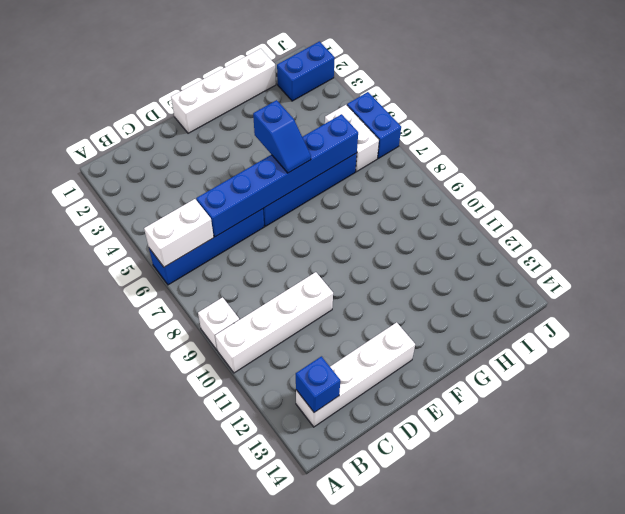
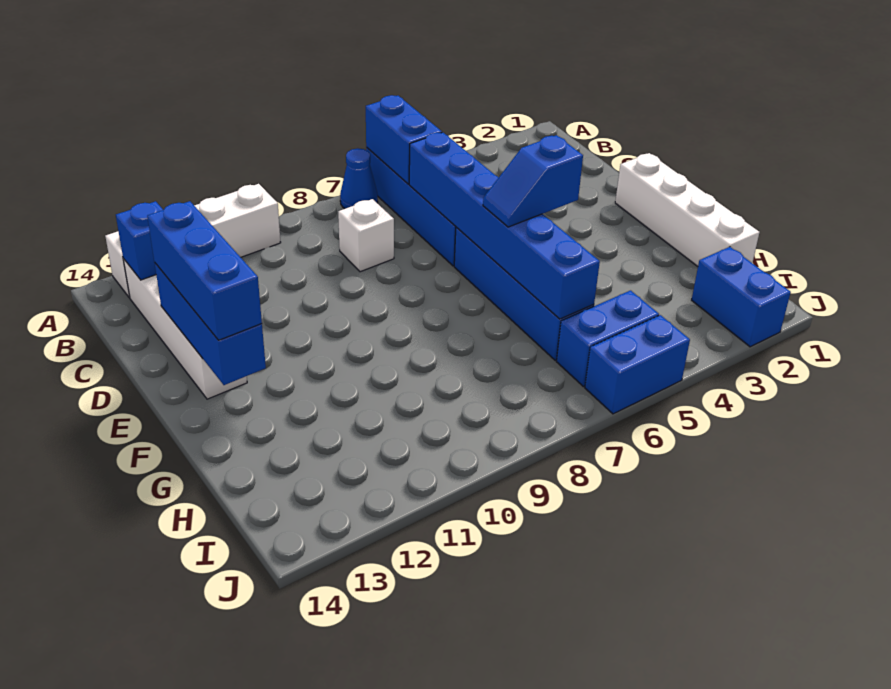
white brick A6:B6 level 2 -> blue brick A6:B6 level 2
none -> blue cone A7 level 1
white brick A9 level 1 -> white brick C8 level 1
white brick A10:D10 level 1 -> white brick A10:A13 level 1
none -> blue brick D13:F13 level 2
none -> blue brick D13:F13 level 3
white brick I5:I6 level 1 -> blue brick I5:I6 level 1

